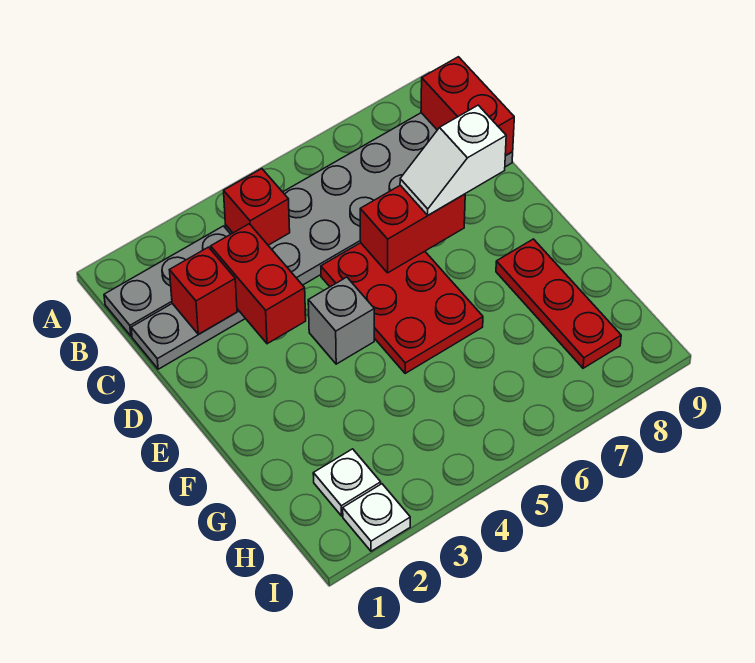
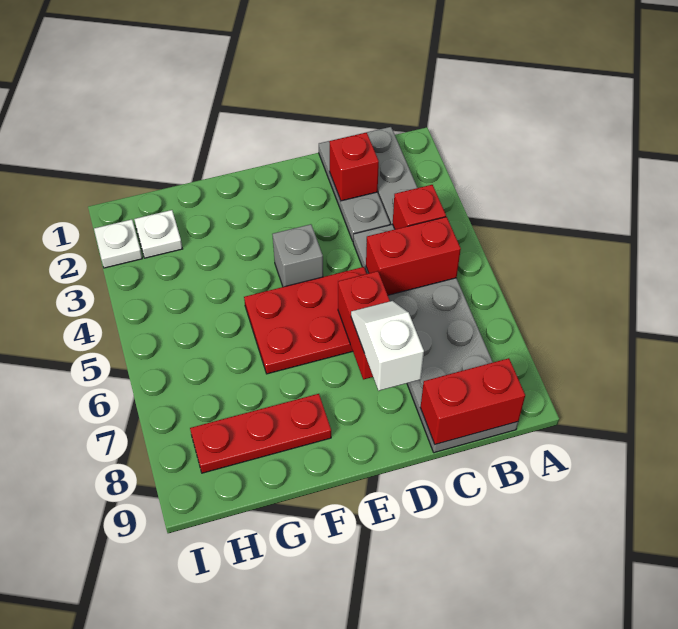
red brick C3:D3 level 2 -> red brick B5:C5 level 2

